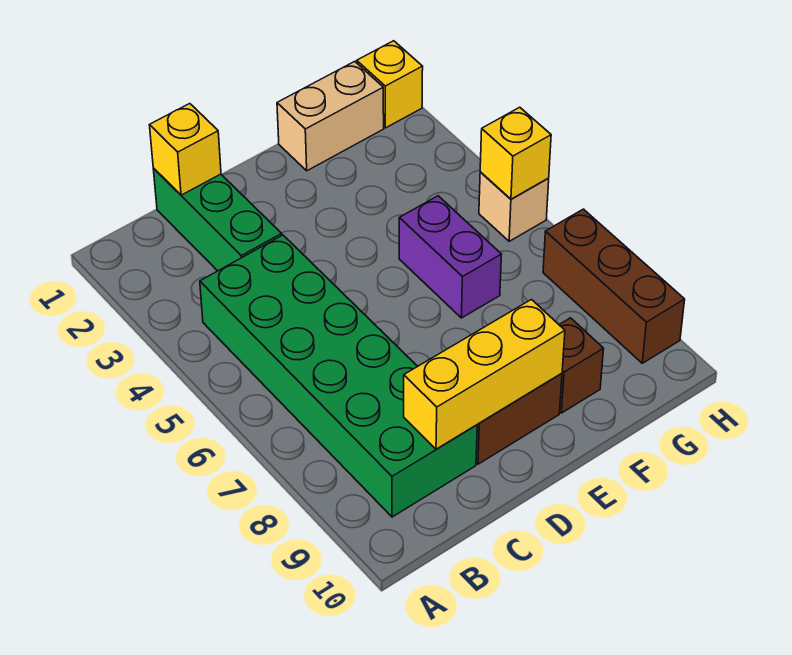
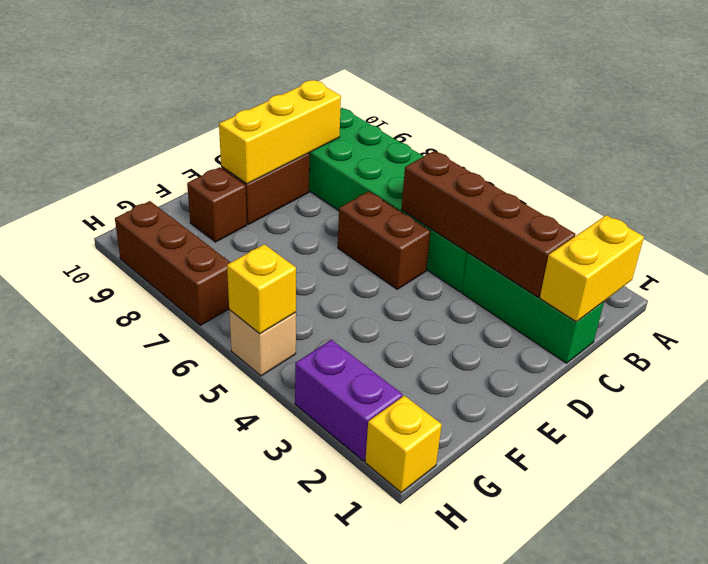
yellow brick C1 level 2 -> yellow brick B1:C1 level 2
none -> brown brick C2:C5 level 2
none -> brown brick D5:D6 level 1
tan brick F1:G1 level 1 -> none
purple brick F5:F6 level 1 -> purple brick H2:H3 level 1

